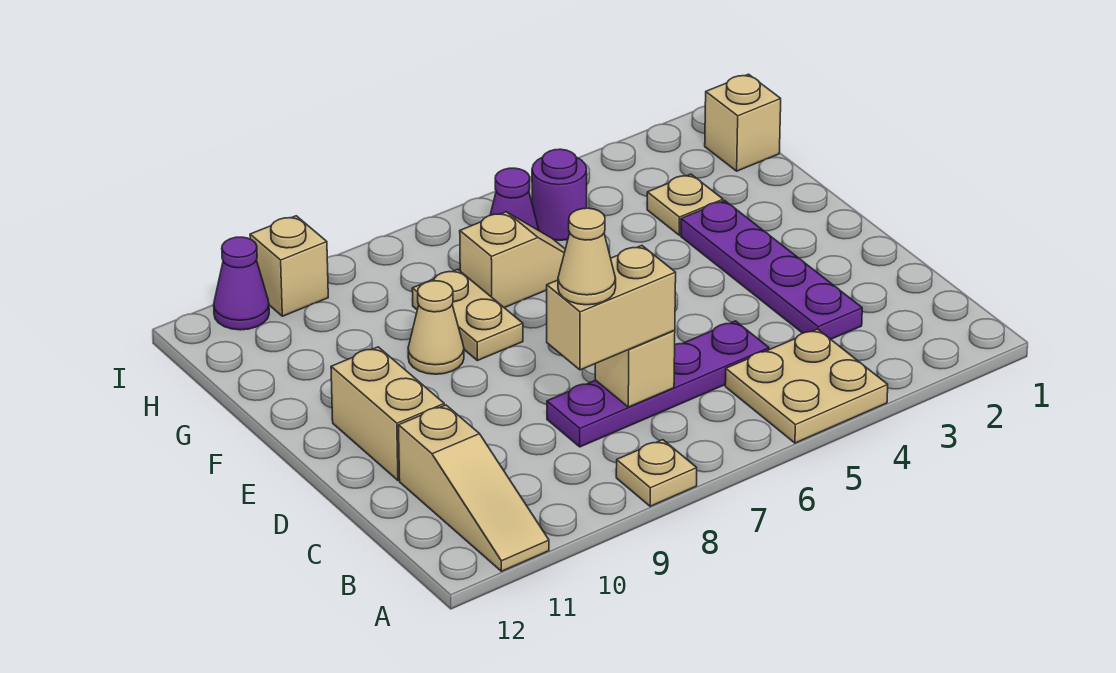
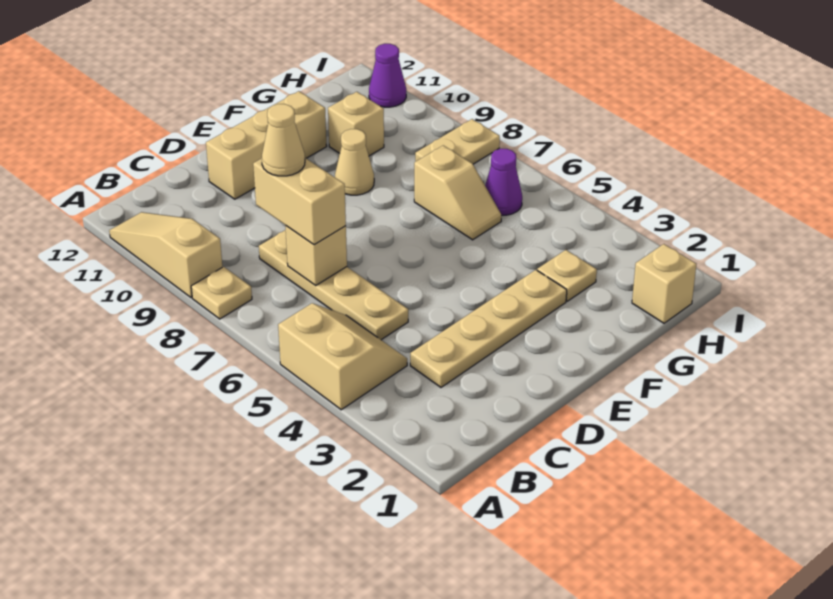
tan plate A4:B5 level 1 -> tan slope A4:B5 level 1 top A
tan slope A11:C11 level 1 top C -> tan slope A9:A11 level 1 top 9
purple plate C3:F3 level 1 -> tan plate C3:F3 level 1
purple plate C5:C8 level 1 -> tan plate C5:C8 level 1
tan brick D11:E11 level 1 -> tan brick D11:F11 level 1
tan plate F8:G8 level 1 -> tan plate H8:I8 level 1
purple round brick H5 level 1 -> none
tan brick I10 level 1 -> tan brick G10 level 1

